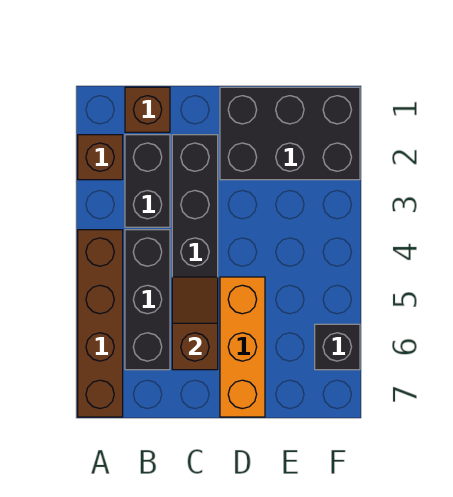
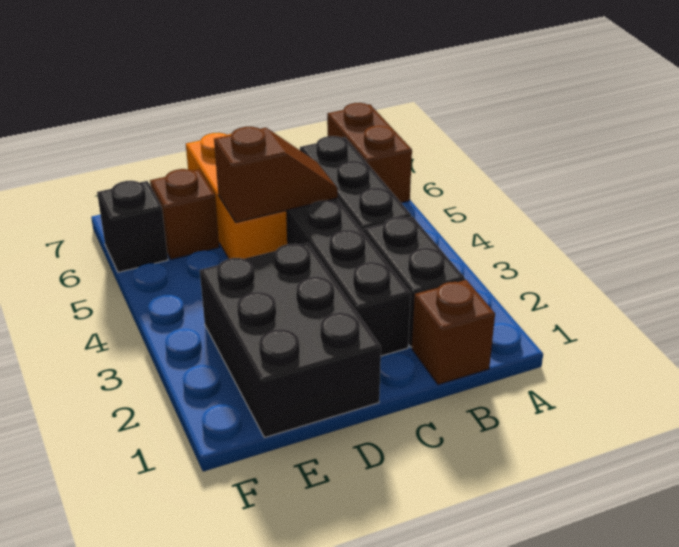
brown brick A2 level 1 -> brown brick E6 level 1
brown brick A4:A7 level 1 -> brown brick A6:A7 level 1
brown slope C5:C6 level 2 top 6 -> brown slope C5:D5 level 2 top D
black brick D1:F2 level 1 -> black brick D1:E3 level 1

